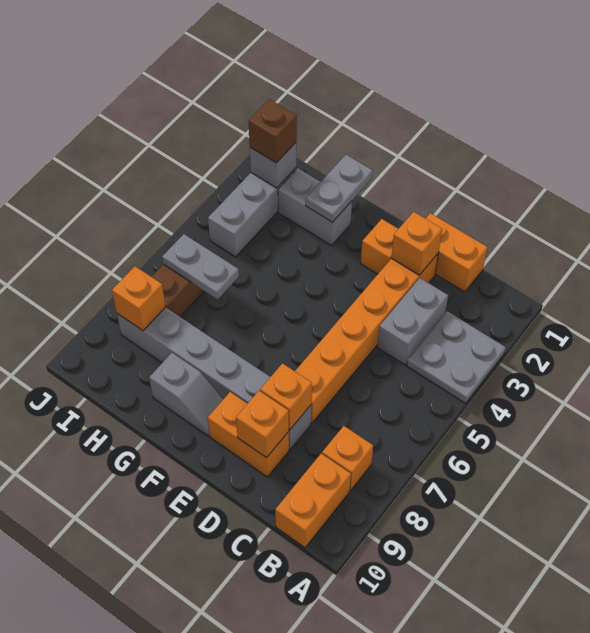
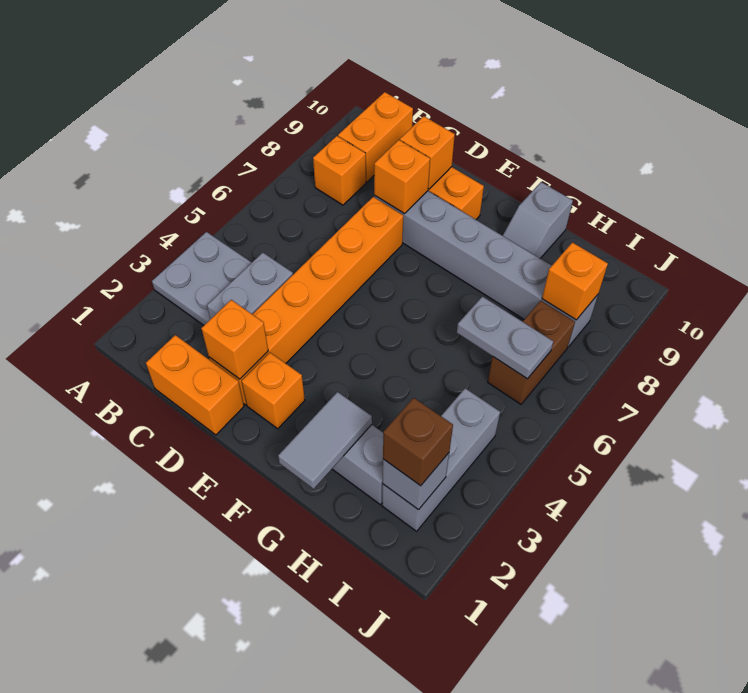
grey slope F9:G9 level 1 top G -> grey slope G9:G10 level 1 top 10
grey plate G1:G2 level 2 -> grey tile G1:G2 level 2

